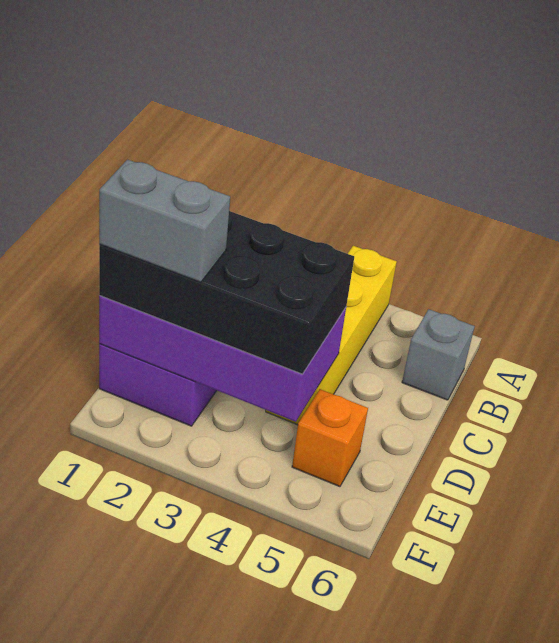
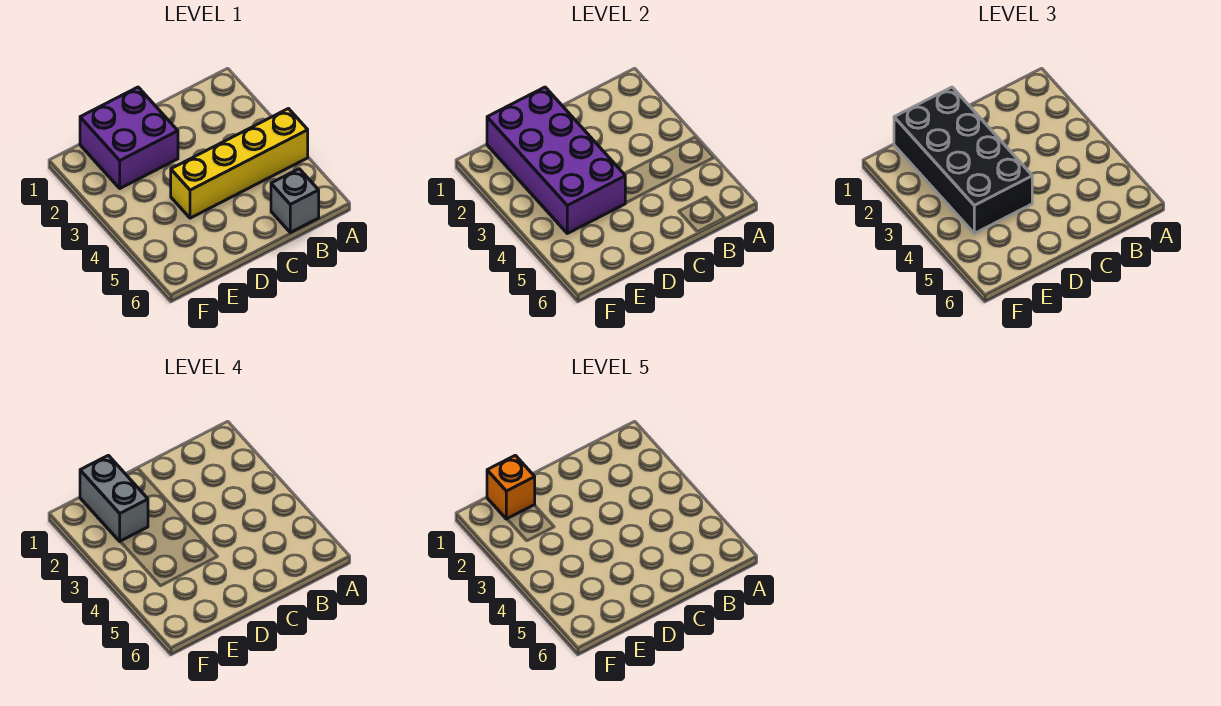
orange brick E5 level 1 -> orange brick E1 level 5

